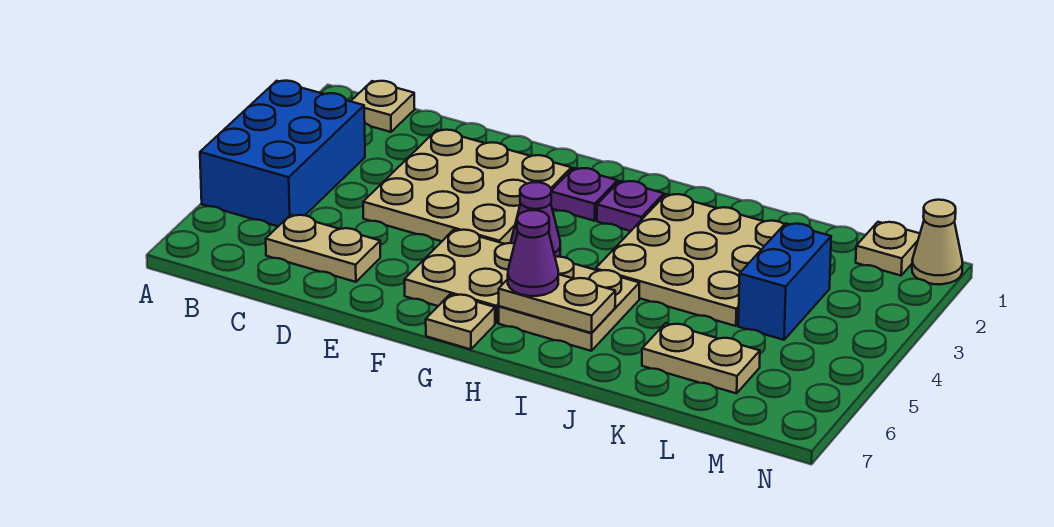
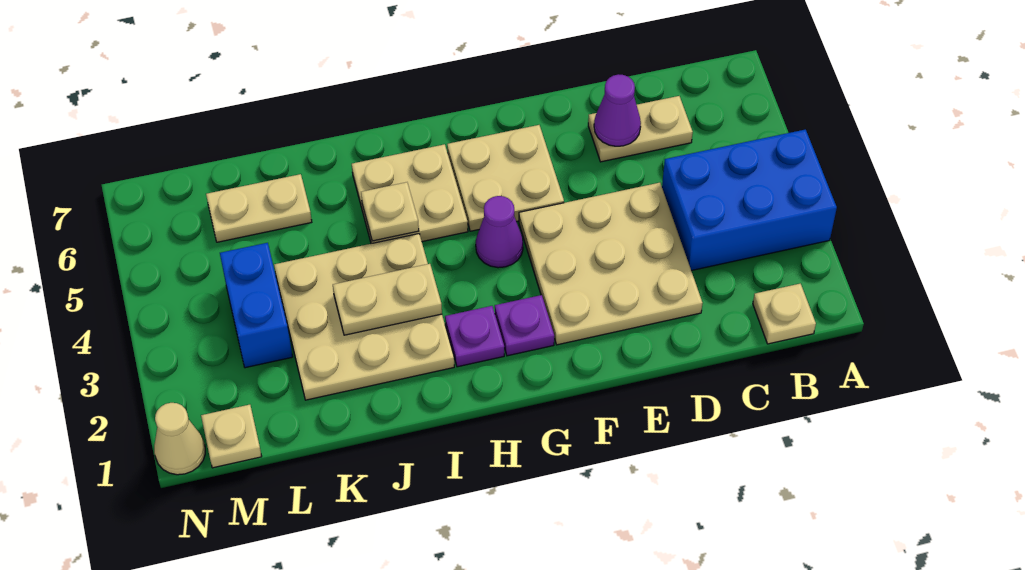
blue brick A3:B5 level 1 -> blue brick A3:C4 level 1
tan plate G7 level 1 -> tan plate I5 level 2
tan plate H6:I6 level 2 -> tan plate I3:J3 level 2
purple cone H6 level 3 -> purple cone D6 level 2

